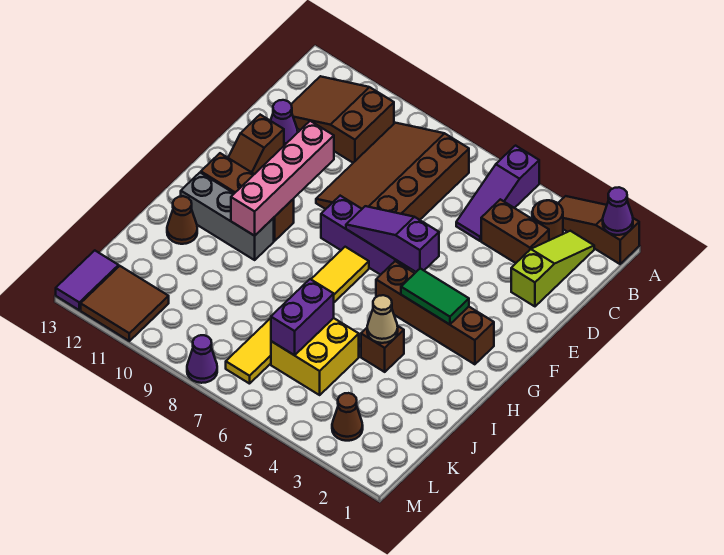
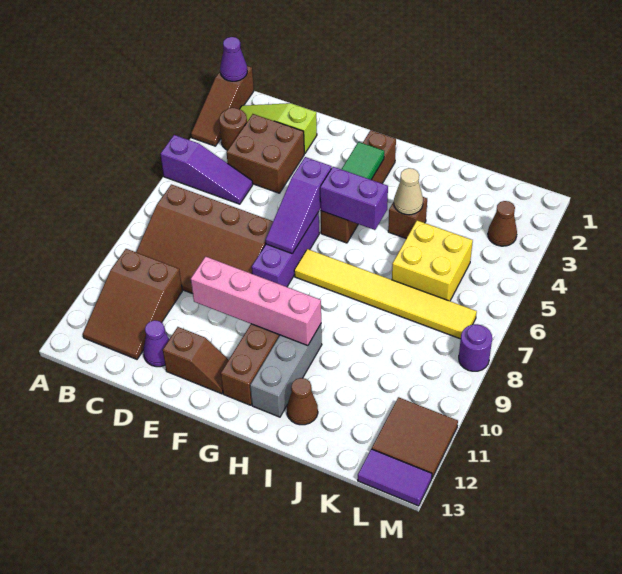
brown brick C3:C4 level 1 -> brown brick C3:D4 level 1
purple brick J6:K6 level 2 -> purple brick G5:H5 level 2
purple cone M8 level 1 -> purple round brick M8 level 1

